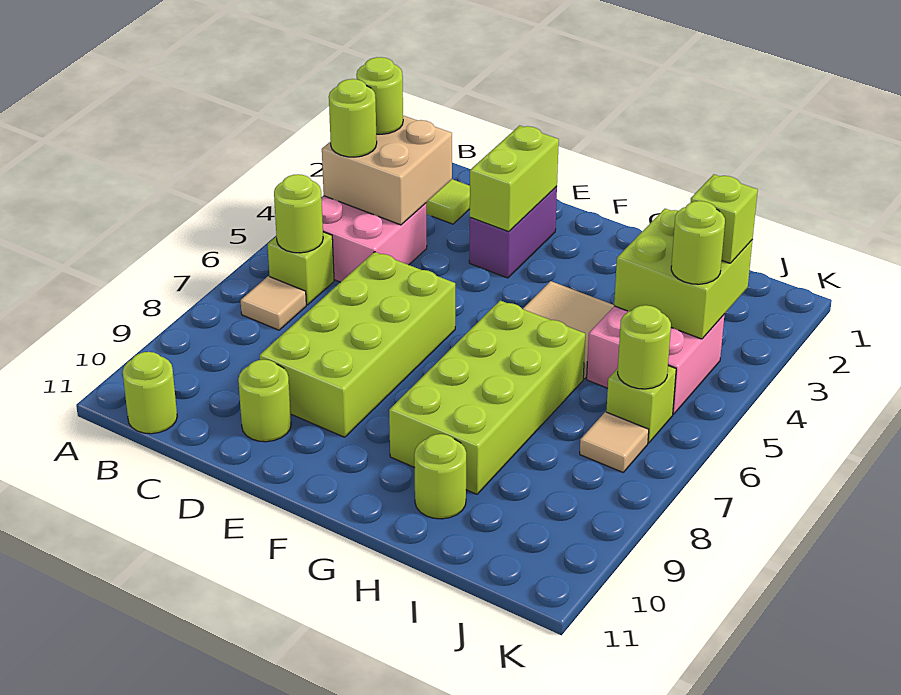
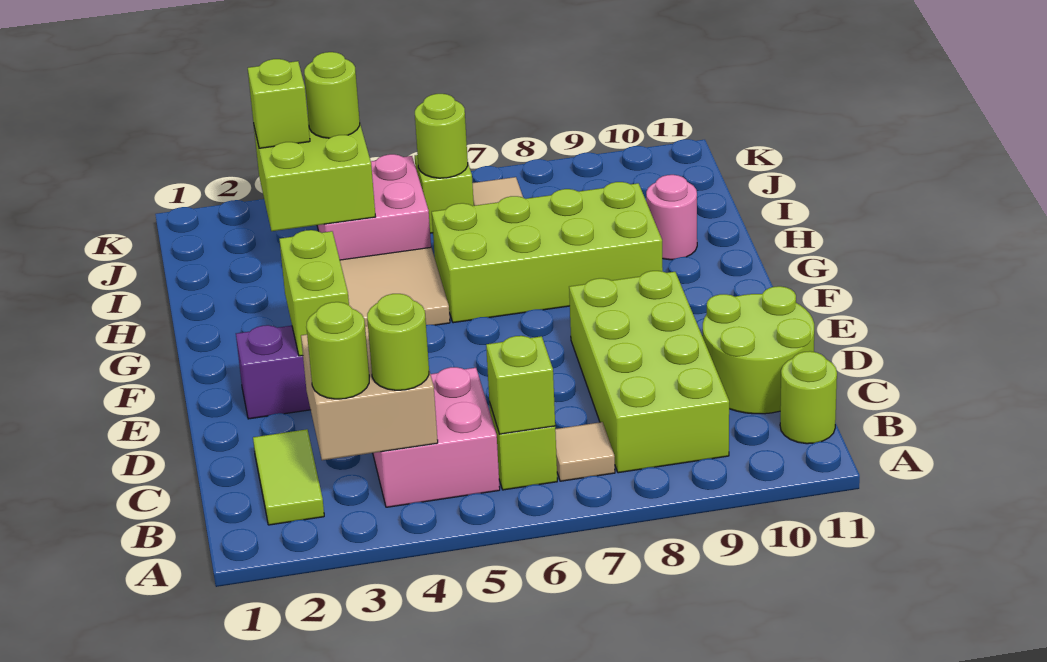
lime round brick B6 level 2 -> lime brick B6 level 2
lime brick D6:E9 level 1 -> lime brick B8:E9 level 1
lime round brick D10 level 1 -> lime round brick C10:D11 level 1
lime brick E2:E3 level 2 -> lime brick E3:F3 level 2
lime round brick H10 level 1 -> pink round brick H10 level 1

